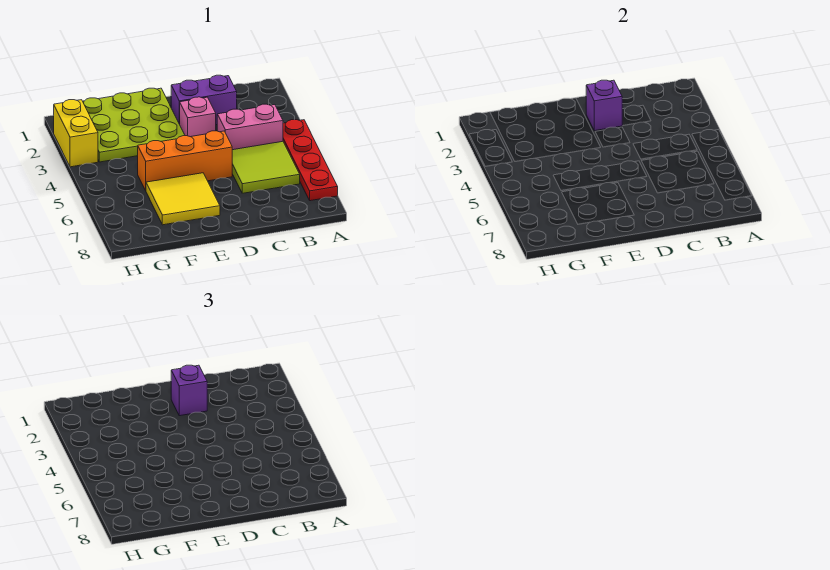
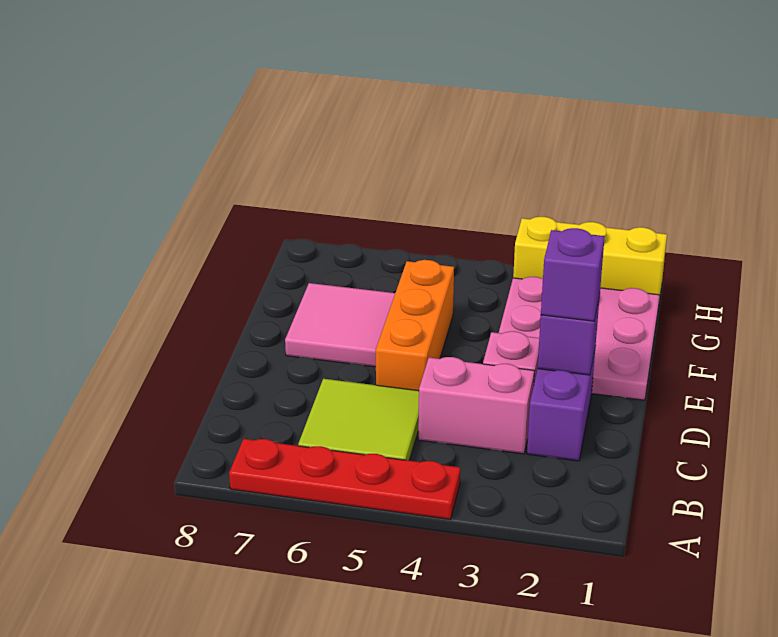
pink brick B4:C4 level 1 -> pink brick C3:C4 level 1
lime plate E1:G3 level 1 -> pink plate E1:G3 level 1
yellow tile E6:F7 level 1 -> pink tile E6:F7 level 1
yellow brick H2:H3 level 1 -> yellow brick H1:H3 level 1

